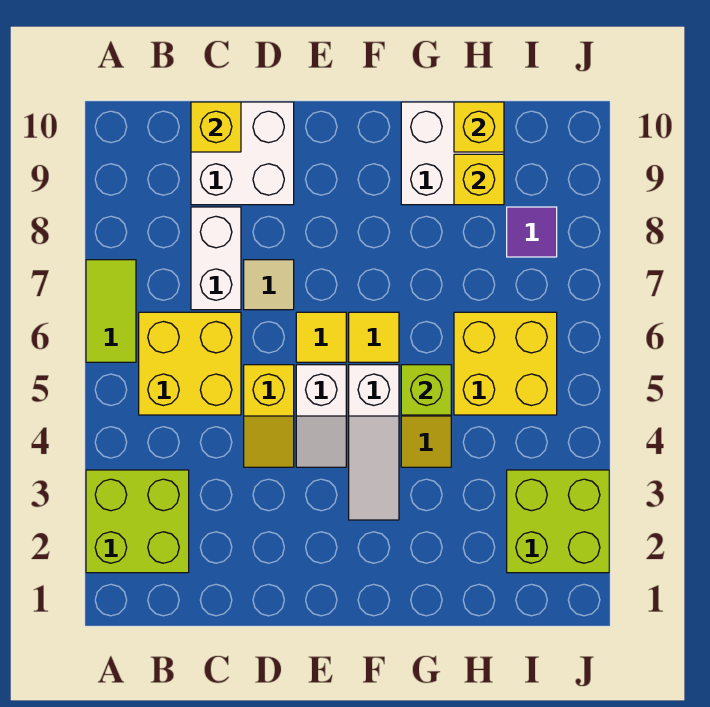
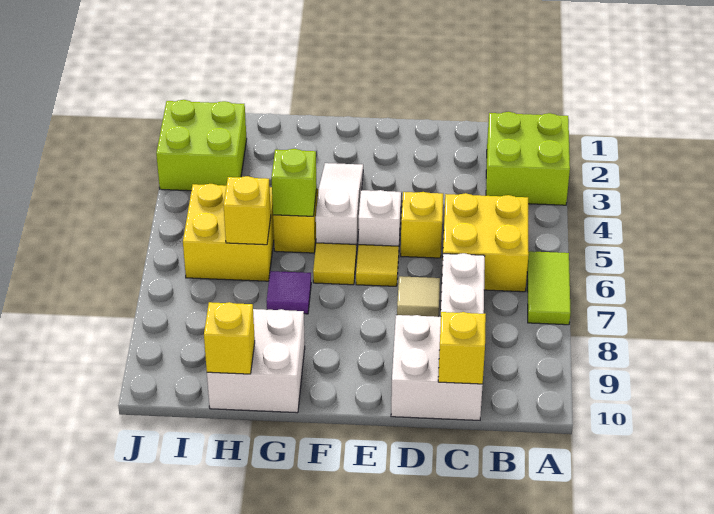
yellow brick H9 level 2 -> yellow brick H6 level 2
purple tile I8 level 1 -> purple tile G7 level 1

